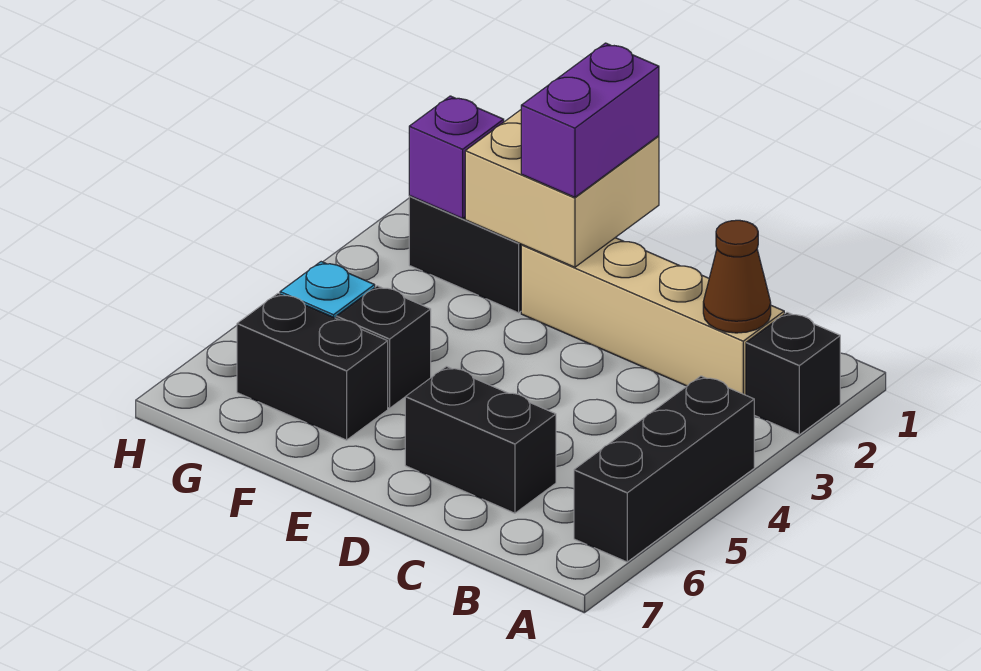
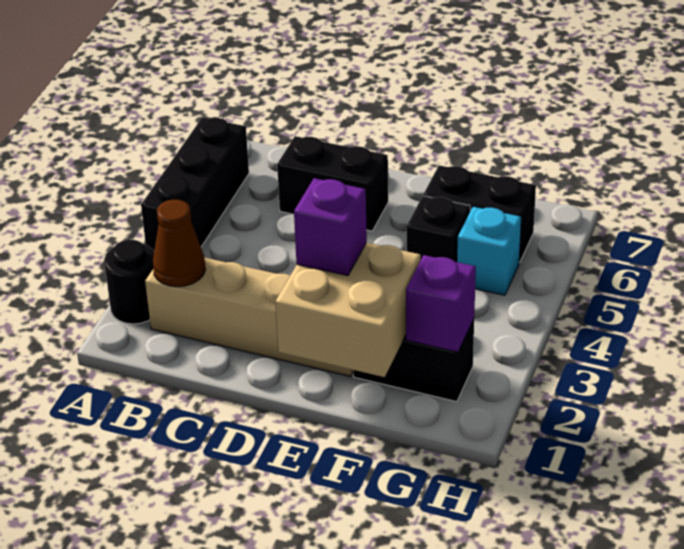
black brick A2 level 1 -> black round brick A2 level 1
purple brick E1:E2 level 3 -> purple brick E2 level 3

